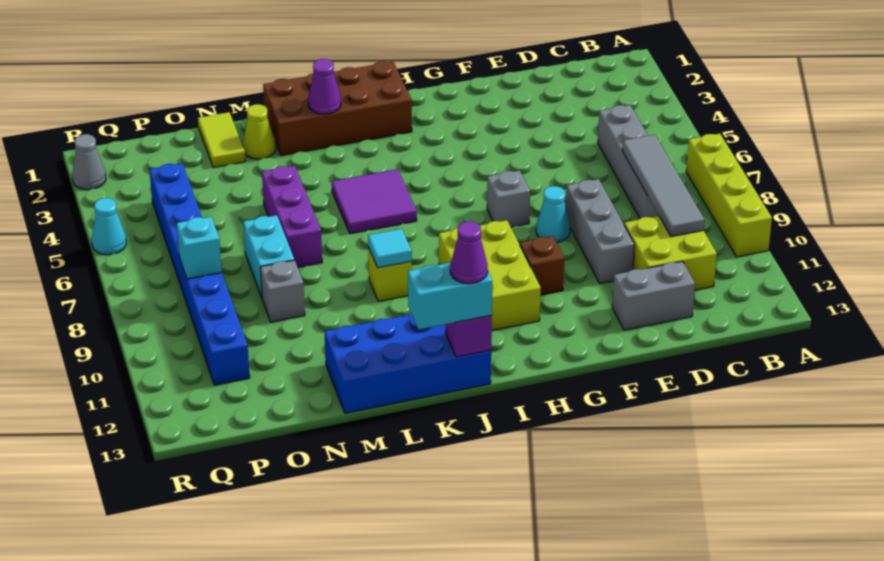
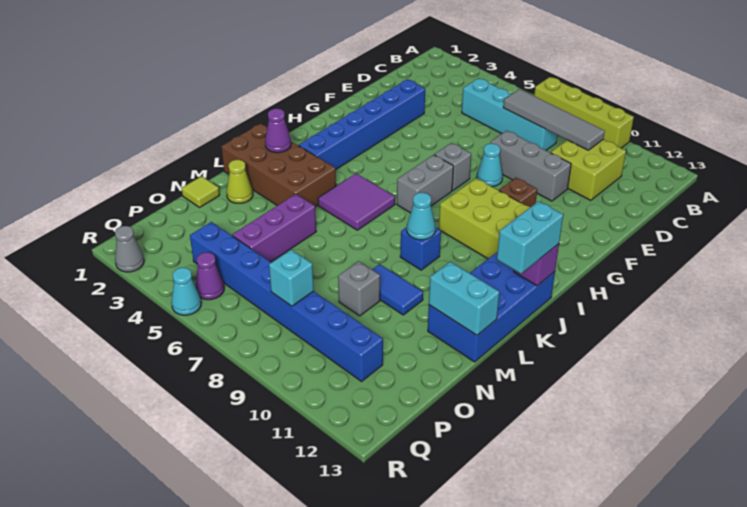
grey brick C5:C8 level 1 -> cyan brick C5:C8 level 1
grey brick D12:E12 level 1 -> grey brick H7:I7 level 1
none -> blue brick E3:J3 level 1
brown brick I1:L2 level 1 -> brown brick K1:L4 level 1
purple cone J13 level 4 -> purple cone Q5 level 1
lime brick K9 level 1 -> blue brick K9 level 1
cyan tile K9 level 2 -> cyan cone K9 level 2
purple brick M5:M7 level 1 -> purple brick M5:O5 level 1
none -> blue tile M9:M10 level 1
lime tile N1:N2 level 1 -> lime tile N1 level 1
cyan brick N7:N8 level 1 -> cyan brick M12:M13 level 2

